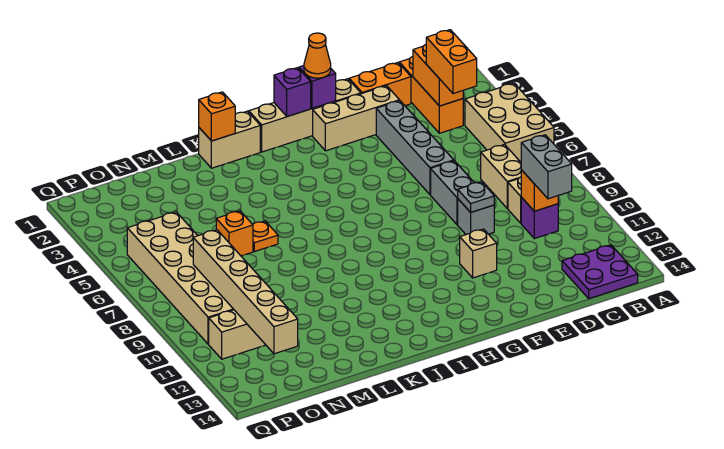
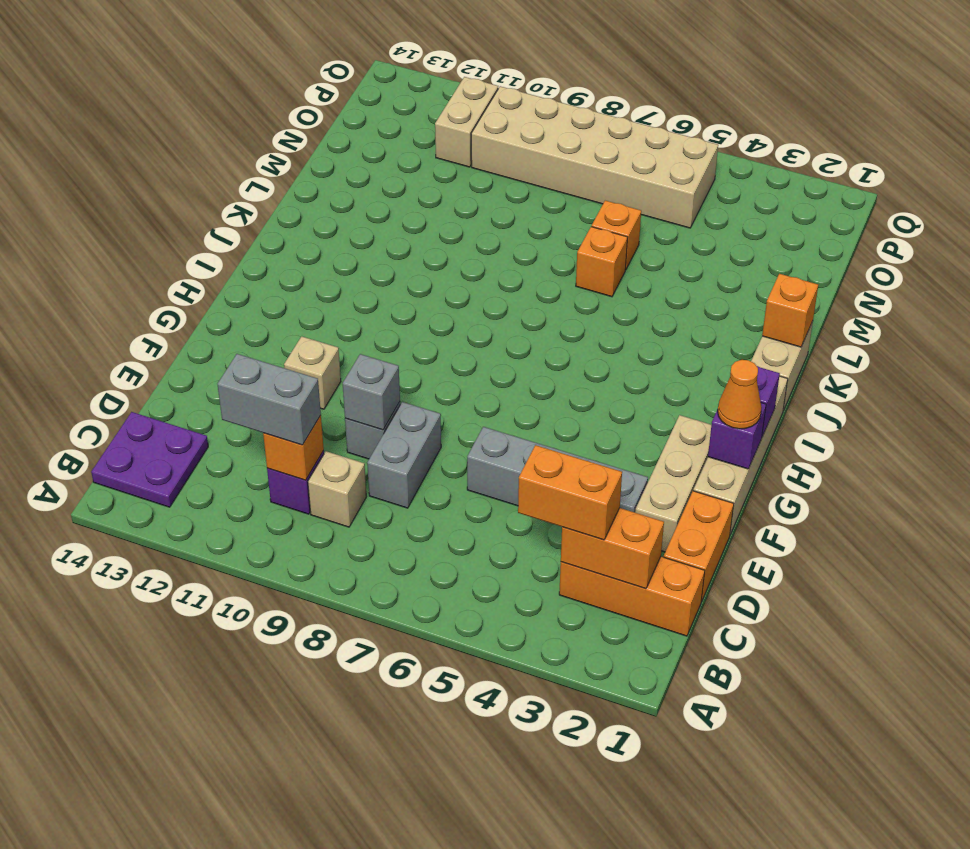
tan brick A4:B6 level 1 -> none
tan brick C7:C8 level 1 -> none
grey brick E7:E8 level 1 -> grey brick D8:E8 level 1
grey plate E9 level 2 -> grey brick E9 level 2
orange plate L6 level 1 -> orange brick L6 level 1
tan brick O8:O13 level 2 -> none

